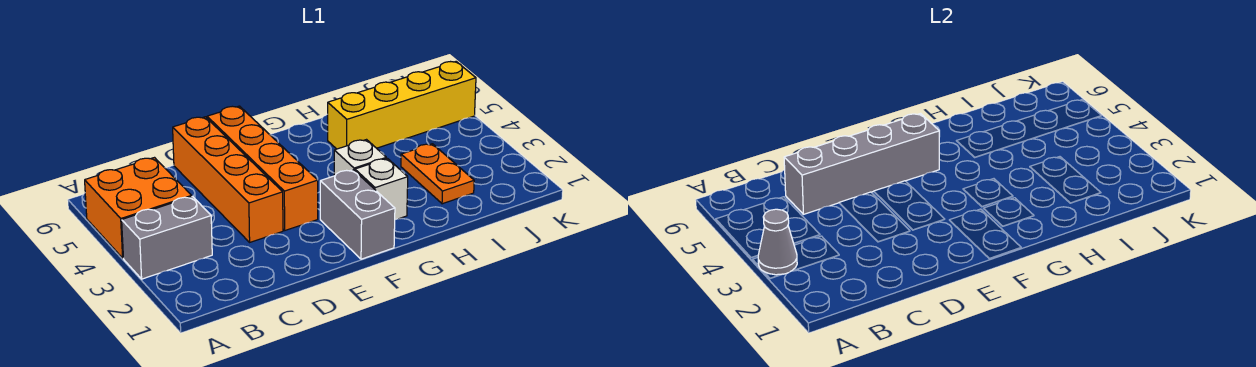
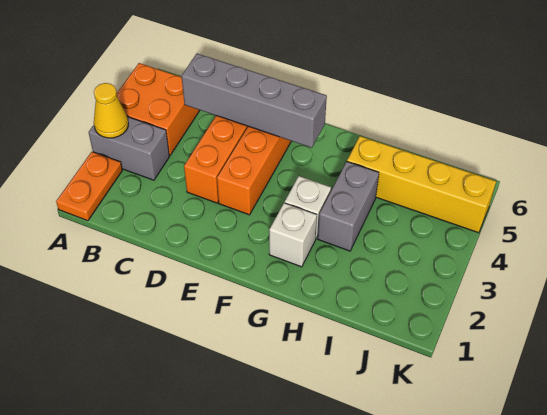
grey cone A3 level 2 -> yellow cone A3 level 2
grey brick F1:F2 level 1 -> grey brick H3:H4 level 1
orange plate I2:I3 level 1 -> orange plate A1:A2 level 1

